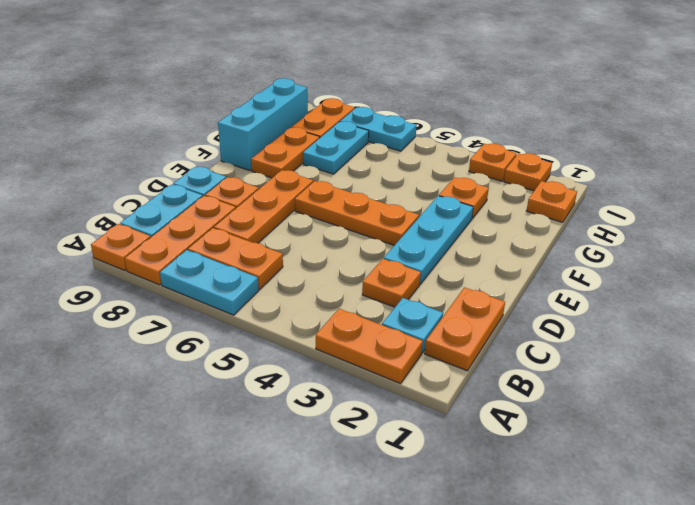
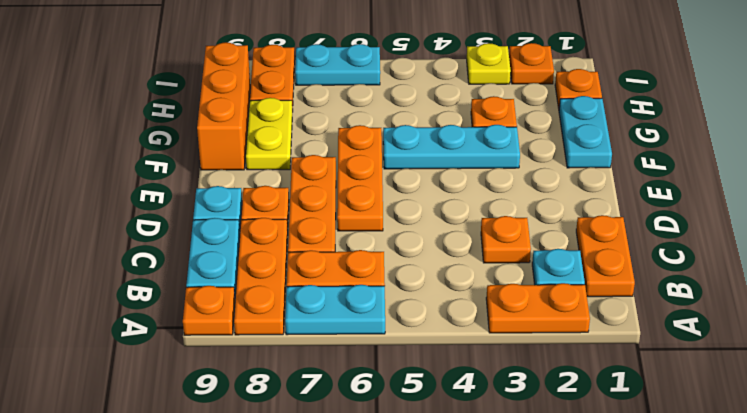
cyan plate D3:F3 level 1 -> cyan plate F3:F5 level 1
orange plate E4:E6 level 1 -> orange plate D6:F6 level 1
orange plate F8:G8 level 1 -> yellow plate F8:G8 level 1
cyan brick F9:H9 level 1 -> orange brick F9:H9 level 1
cyan plate G7:H7 level 1 -> cyan plate F1:G1 level 1
orange plate I3 level 1 -> yellow plate I3 level 1

